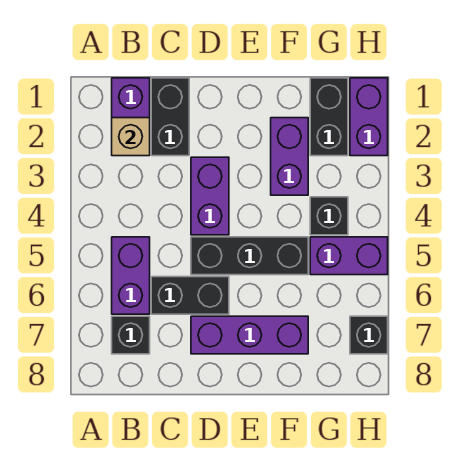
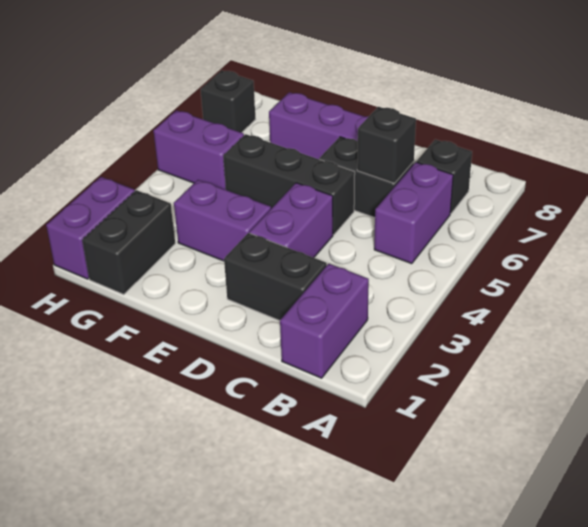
tan brick B2 level 2 -> none
black brick C1:C2 level 1 -> black brick C2:D2 level 1
purple brick F2:F3 level 1 -> purple brick E3:F3 level 1
black brick G4 level 1 -> black brick C6 level 2

